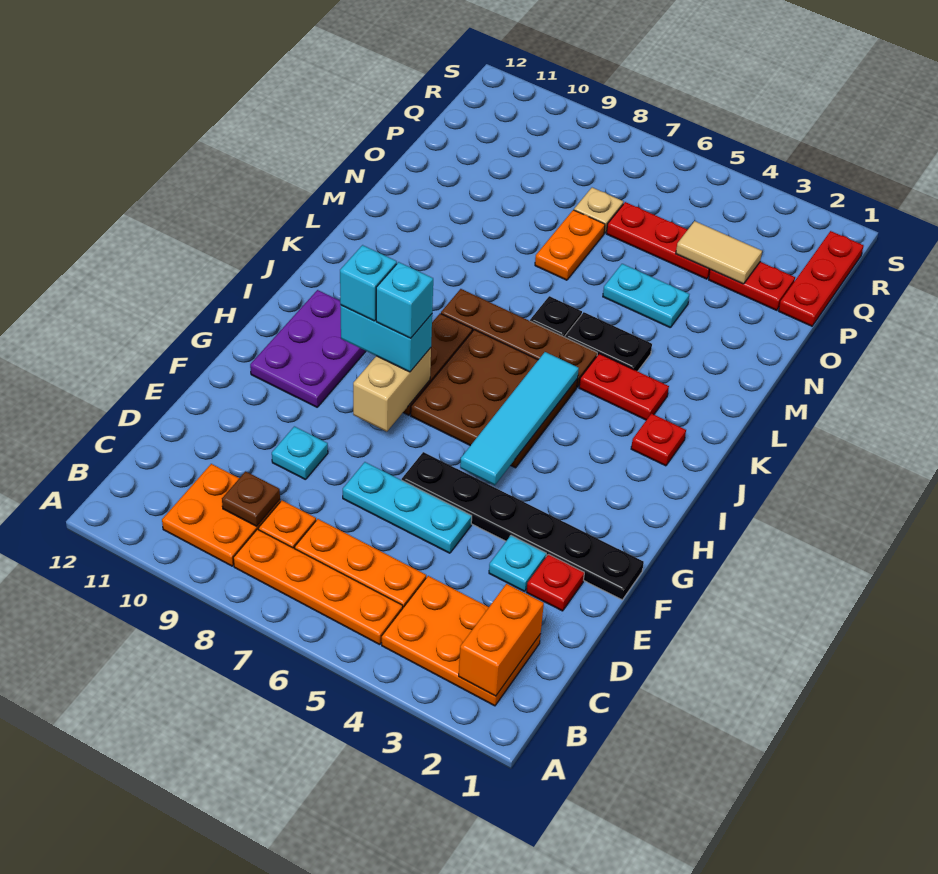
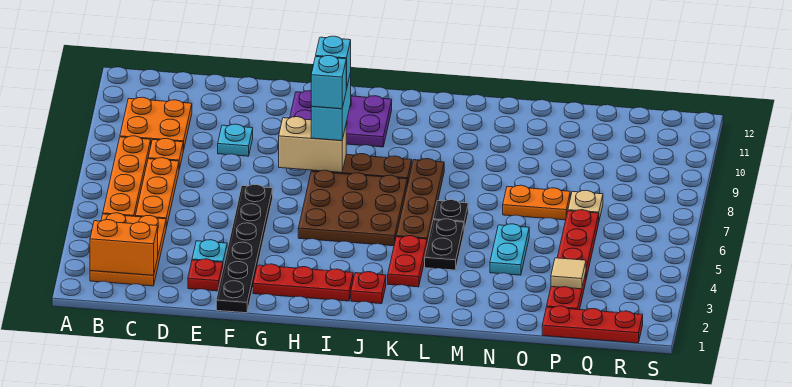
brown plate C9 level 2 -> none
cyan plate E5:E7 level 1 -> none
none -> red plate G2:I2 level 1
cyan tile G5:J5 level 2 -> none
tan tile P3:P4 level 2 -> tan tile P3 level 2

